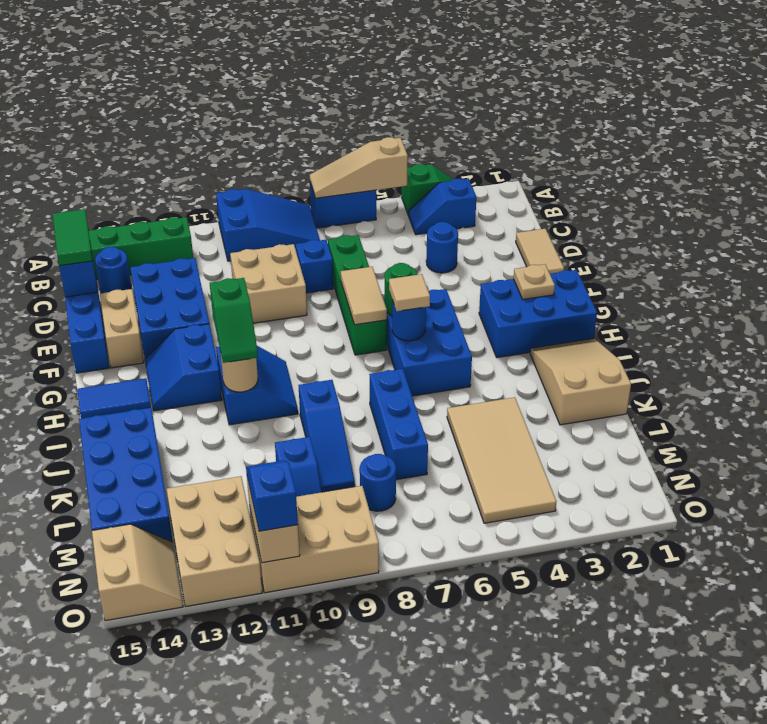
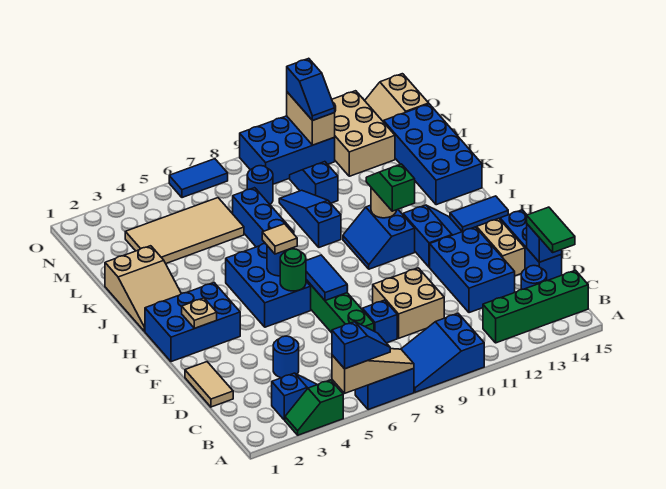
none -> blue slope A5:A6 level 3 top 5
tan tile F7:G7 level 2 -> blue tile F7:G7 level 2
tan tile K4:N5 level 1 -> tan tile L3:M6 level 1
tan brick N9:O11 level 1 -> blue brick N9:O11 level 1
none -> blue tile O6:O7 level 1

